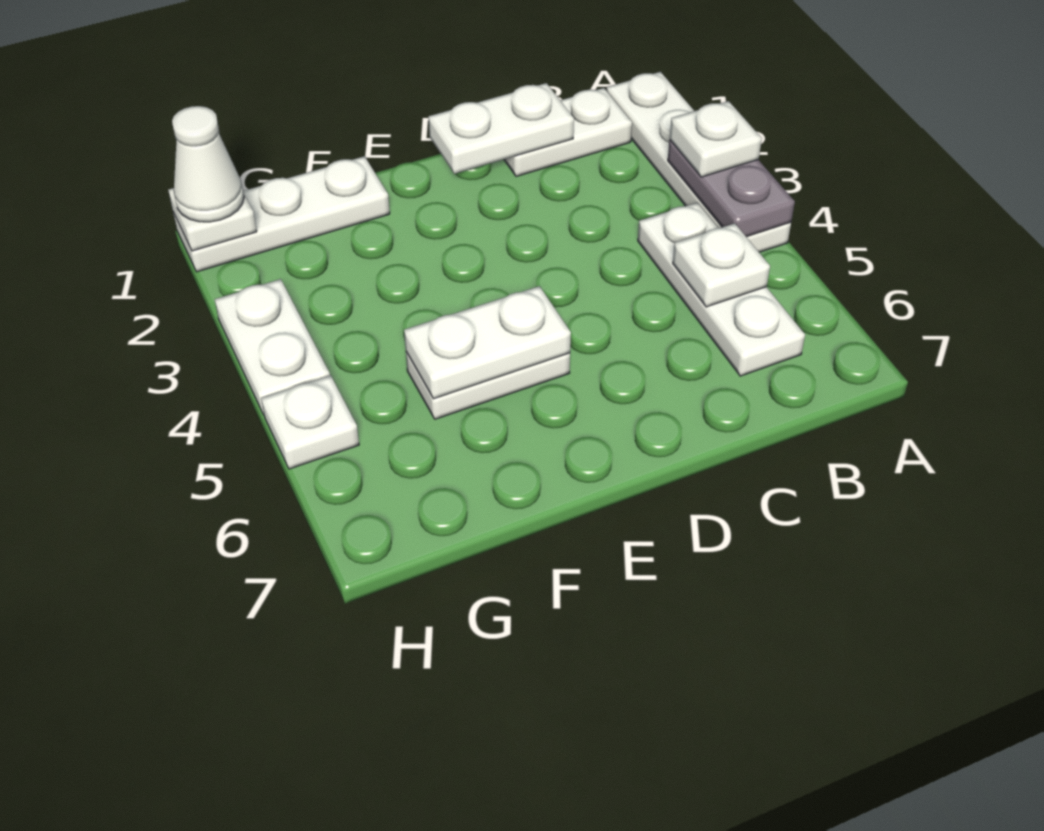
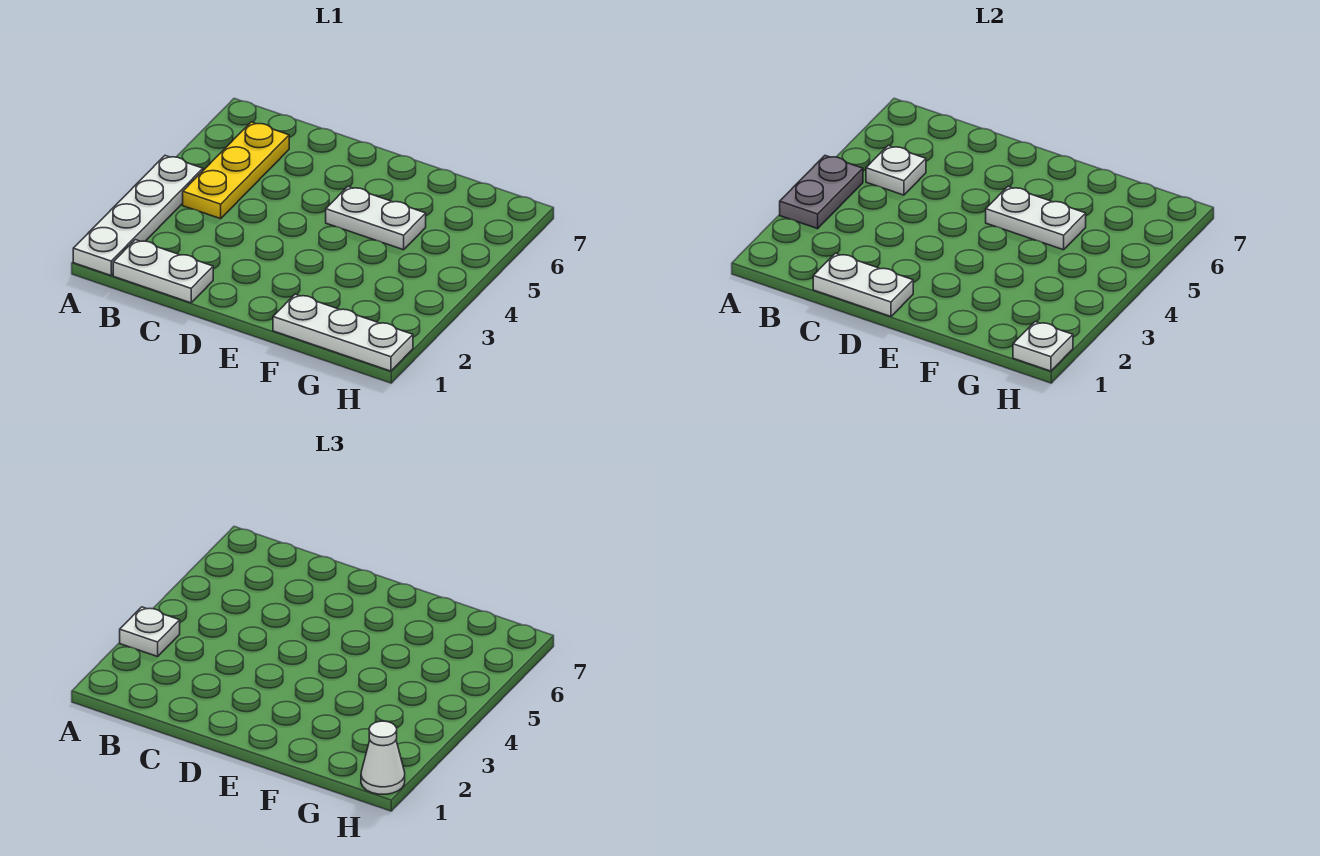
white plate B4:B6 level 1 -> yellow plate B4:B6 level 1
white plate H3:H4 level 1 -> none
white plate H5 level 1 -> none

